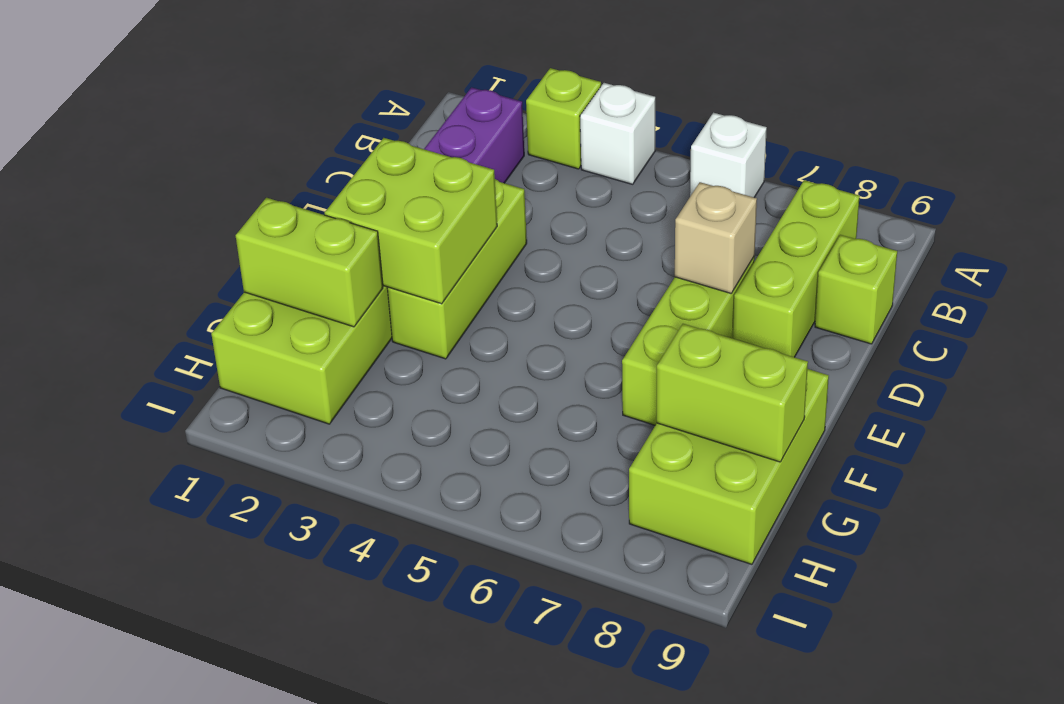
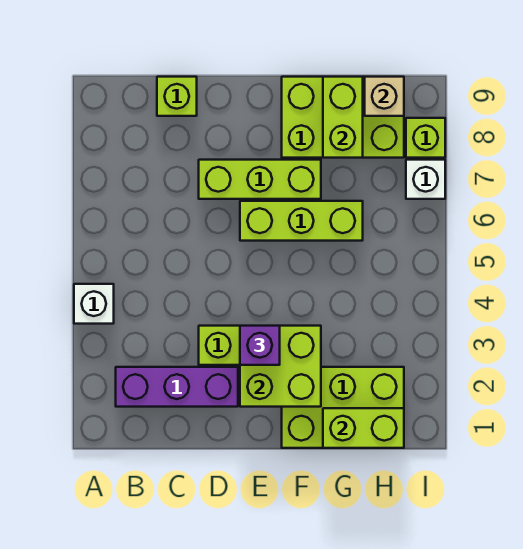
lime brick A3 level 1 -> lime brick I8 level 1
white brick A6 level 1 -> white brick I7 level 1
lime brick B8:D8 level 1 -> lime brick E6:G6 level 1
tan brick D7 level 2 -> tan brick H9 level 2
none -> purple brick E3 level 3
lime brick G1:G2 level 2 -> lime brick G1:H1 level 2

